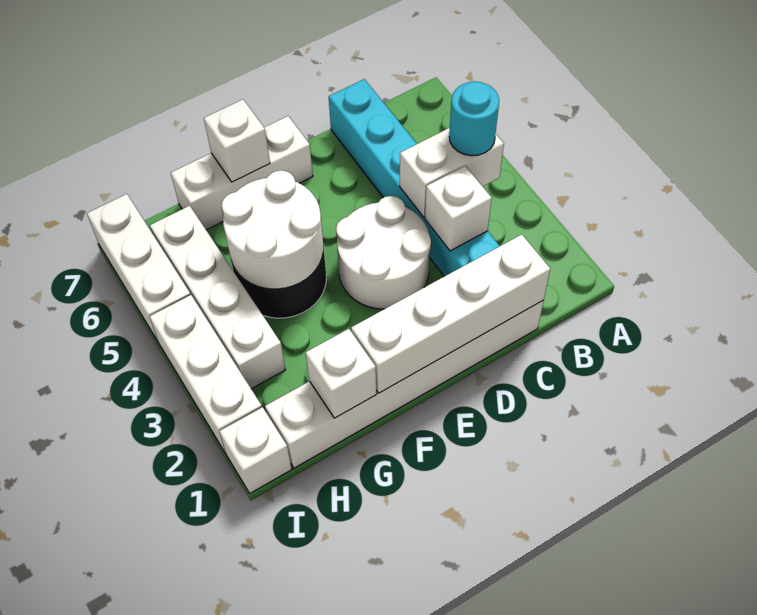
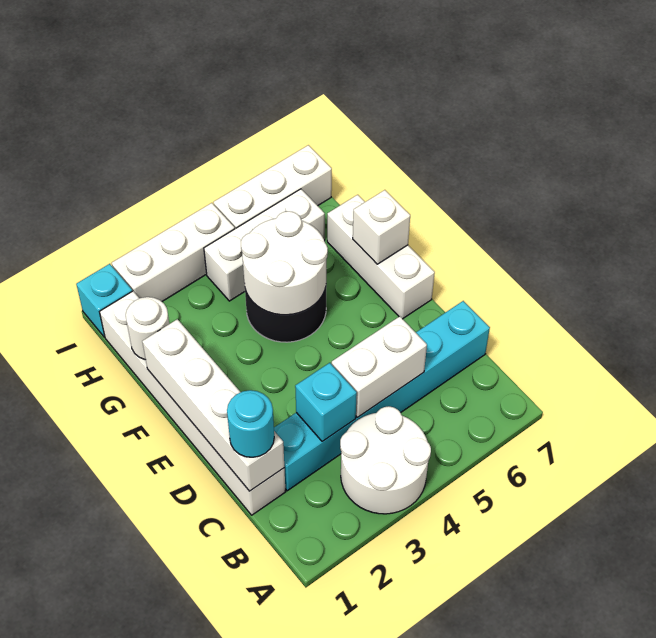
white brick B4:C4 level 2 -> white brick C4:C5 level 2
cyan round brick B4 level 3 -> cyan round brick C1 level 3
white brick C3 level 2 -> cyan brick C3 level 2
white round brick D3:E4 level 1 -> white round brick A3:B4 level 1
white brick G1 level 2 -> white round brick G1 level 2
white brick H3:H6 level 1 -> white brick H4:H6 level 1
white brick I1 level 1 -> cyan brick I1 level 1

